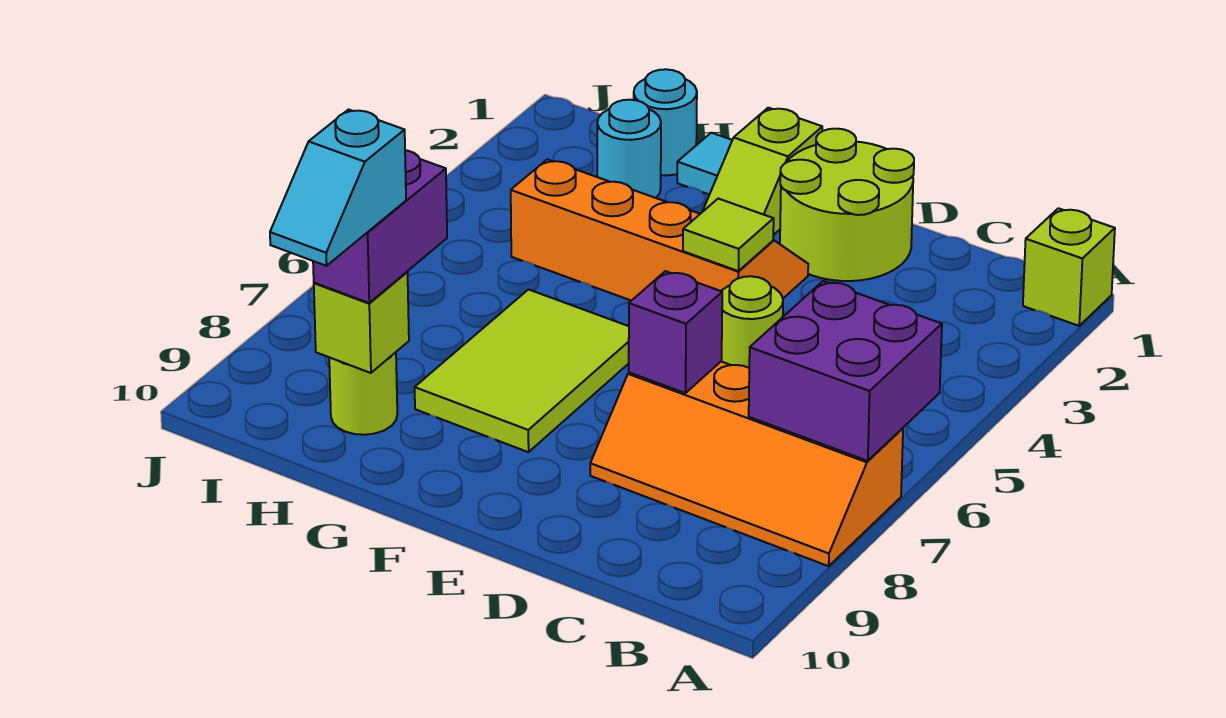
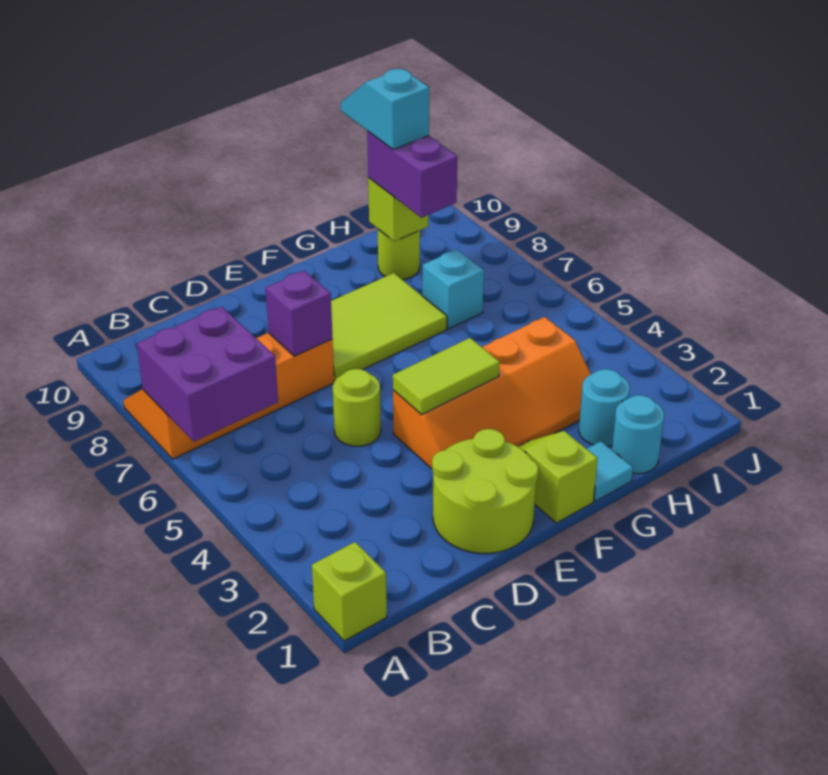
lime tile E4 level 2 -> lime tile E4:F4 level 2
lime tile F6:G8 level 1 -> lime tile E7:G8 level 1
none -> cyan brick H7 level 1

